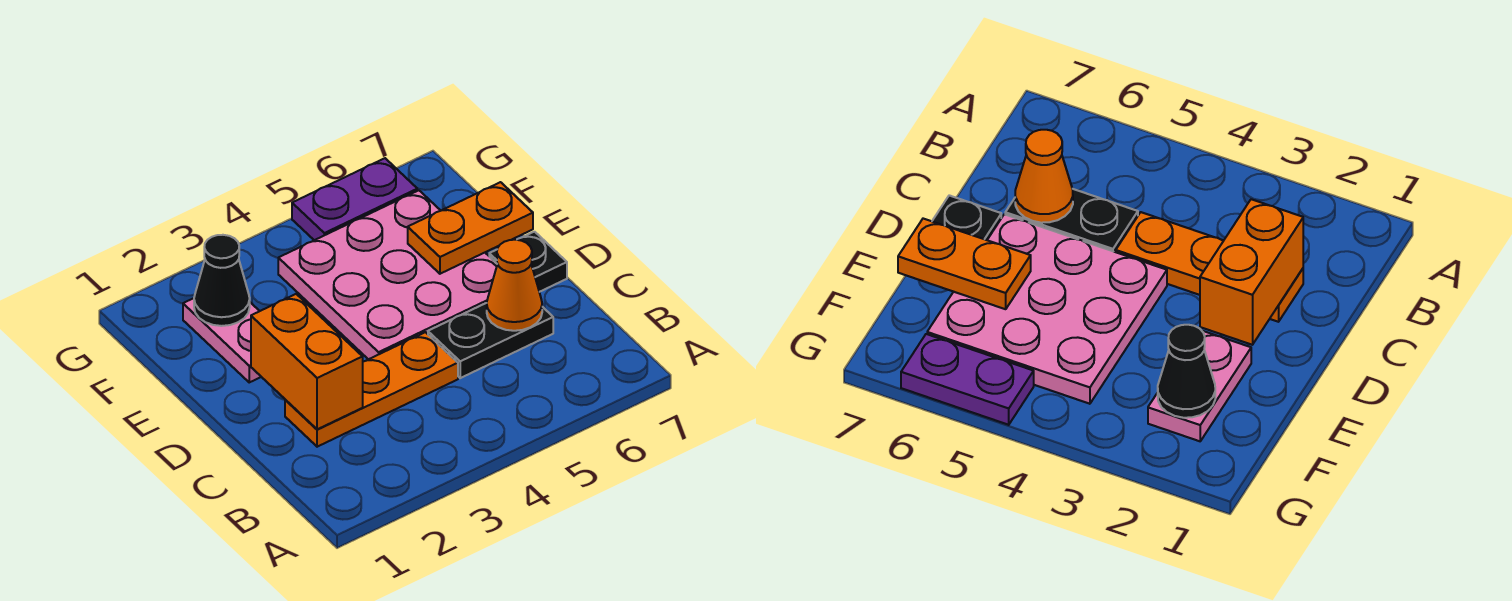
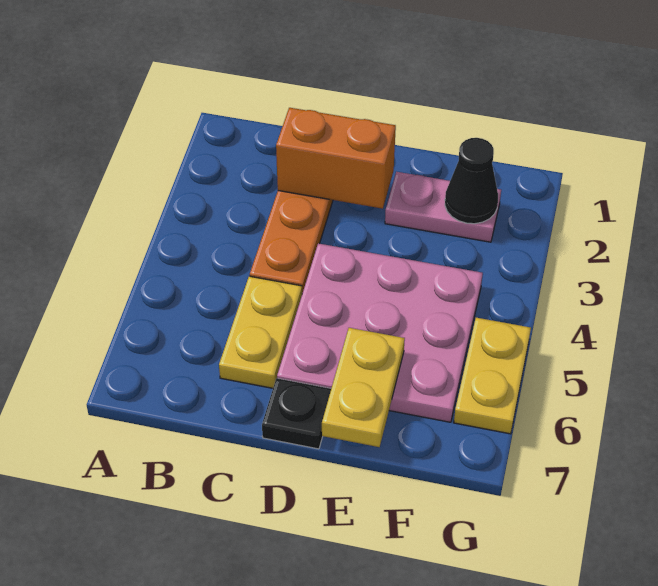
black plate C5:C6 level 1 -> yellow plate C5:C6 level 1
orange cone C6 level 2 -> none
orange plate E6:E7 level 2 -> yellow plate E6:E7 level 2
purple plate G5:G6 level 1 -> yellow plate G5:G6 level 1

